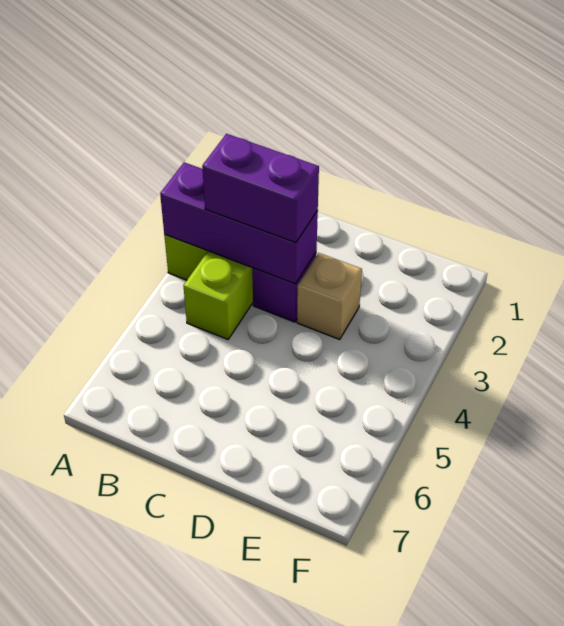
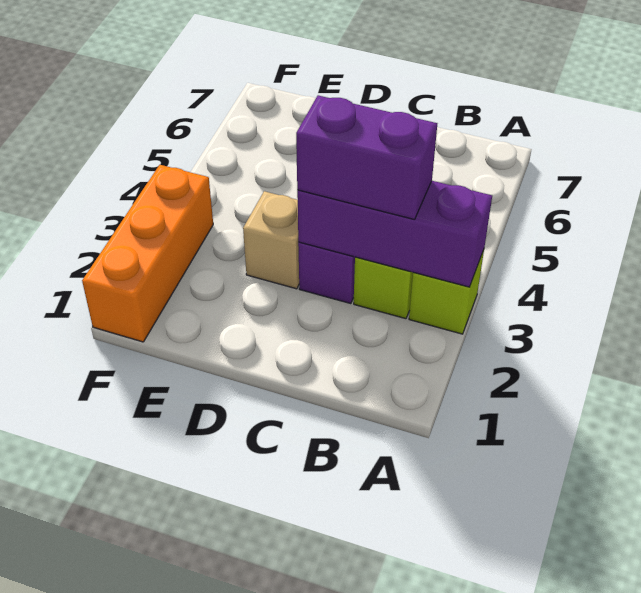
none -> orange brick F1:F3 level 1

